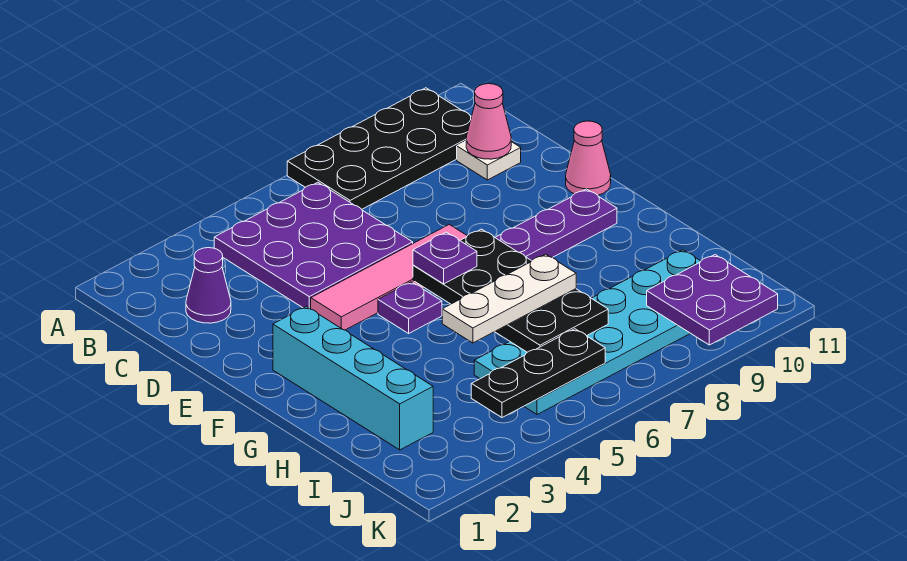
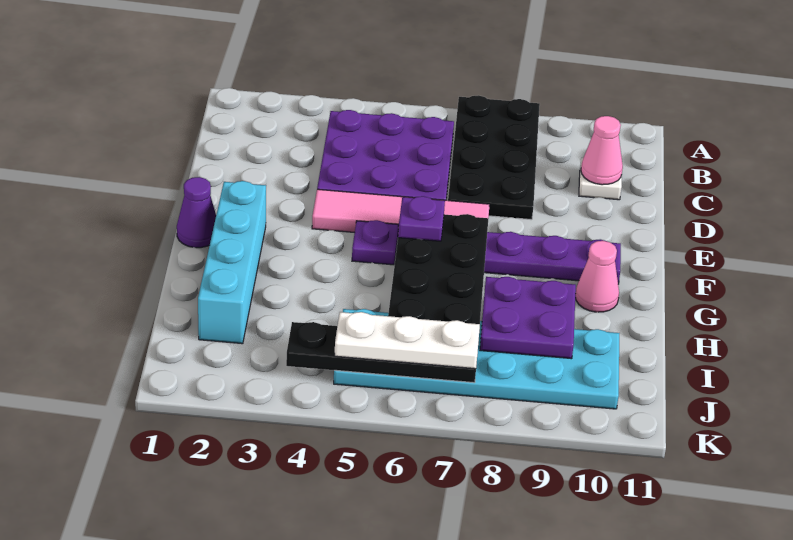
black plate A7:B10 level 1 -> black plate A7:D8 level 1
purple cone C2 level 1 -> purple cone F1 level 1
pink cone E11 level 1 -> pink cone G10 level 1
white plate H5:H7 level 3 -> white plate J5:J7 level 3
black plate J4:J6 level 2 -> black plate J4:J7 level 2
purple plate J9:K10 level 2 -> purple plate H8:I9 level 2

